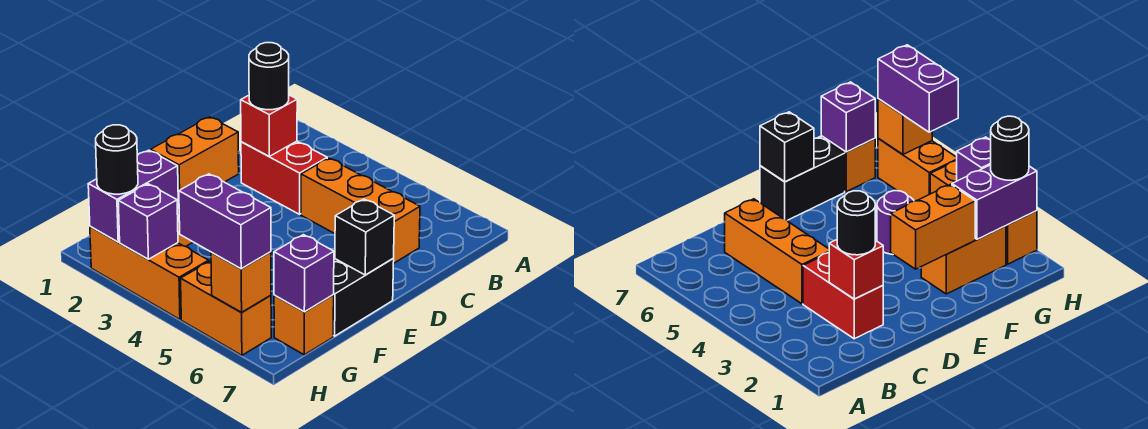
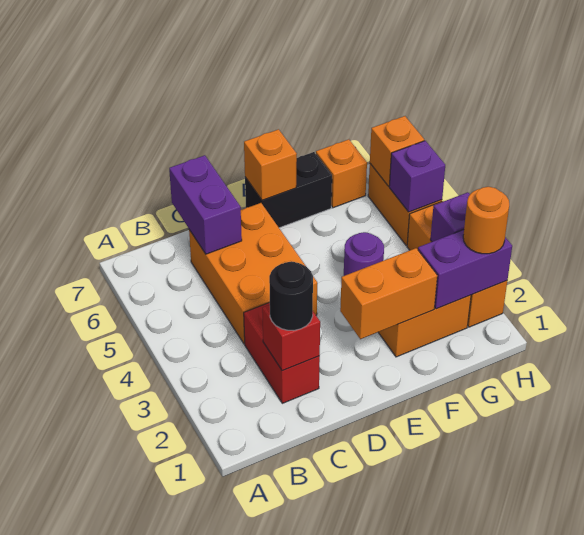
orange brick C4:C6 level 1 -> orange brick C4:D6 level 1
black brick E7 level 2 -> orange brick E7 level 2
purple brick G7 level 2 -> purple brick H5 level 2
black round brick H2 level 3 -> orange round brick H2 level 3
purple brick H5:H6 level 3 -> purple brick C6:C7 level 2

